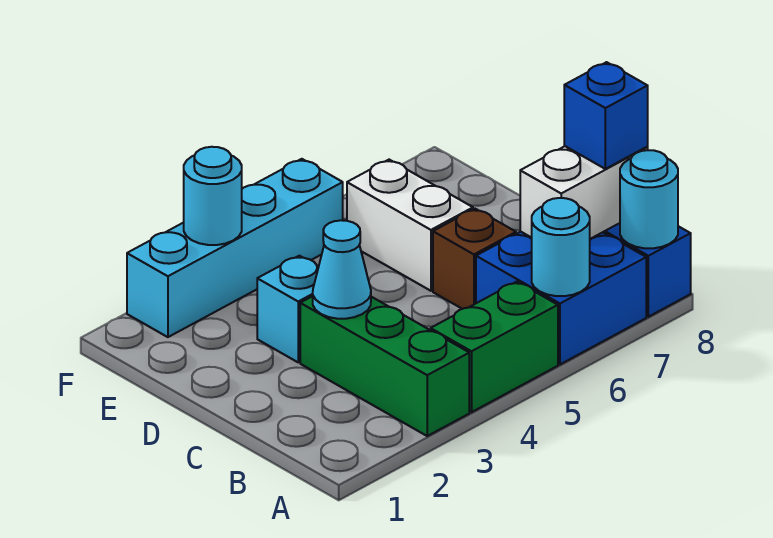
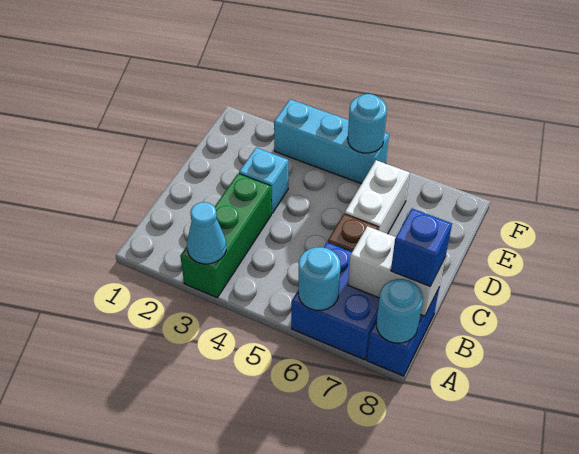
green brick A4:A5 level 1 -> none
cyan cone C3 level 2 -> cyan cone A3 level 2
cyan brick F2:F5 level 1 -> cyan brick F3:F5 level 1
cyan round brick F3 level 2 -> cyan round brick F5 level 2

